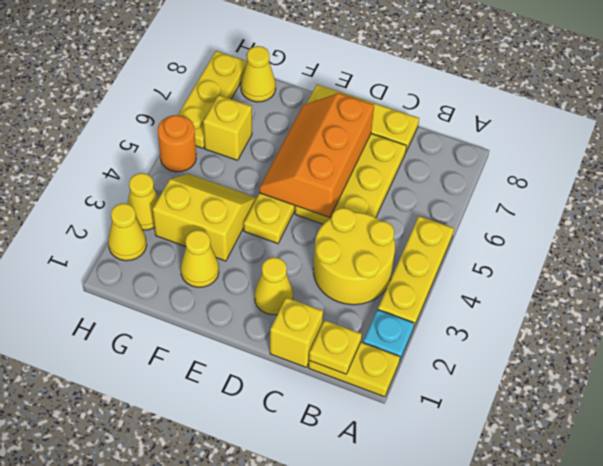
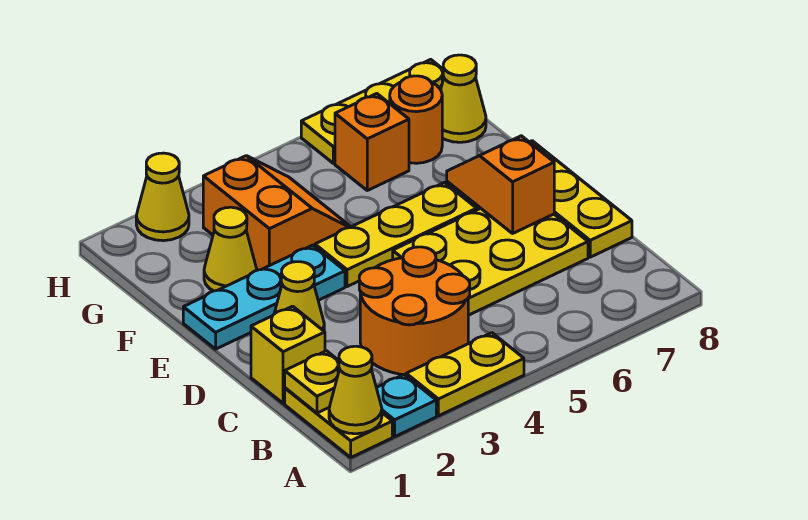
yellow plate A3:A5 level 1 -> yellow plate A3:A4 level 1
yellow round brick B3:C4 level 1 -> orange round brick B3:C4 level 1
orange slope D5:E7 level 2 top D -> orange slope D7:E7 level 2 top D
none -> cyan plate E1:E3 level 1
yellow slope F3:G4 level 1 top 3 -> orange slope F3:G4 level 1 top 3
yellow brick G6 level 1 -> orange brick G6 level 1
yellow cone H3 level 1 -> yellow cone A1 level 2
orange round brick H5 level 1 -> orange round brick G7 level 1

